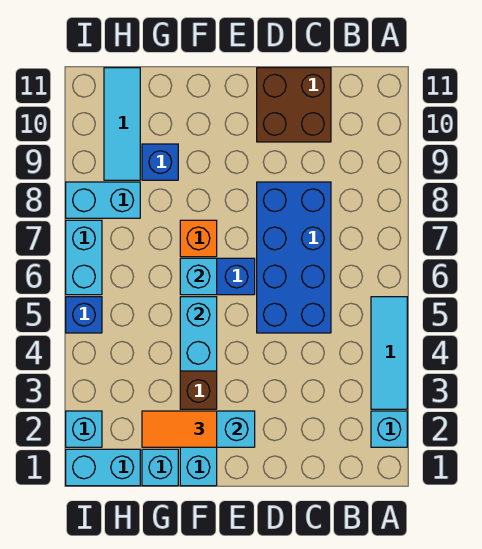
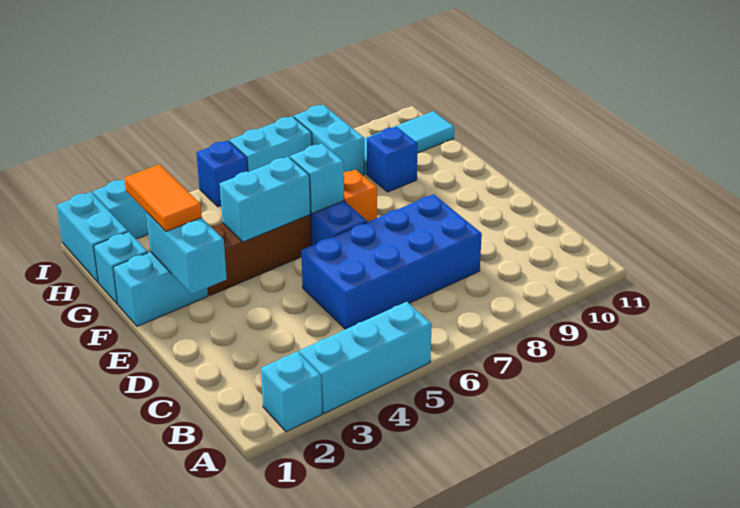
cyan tile A3:A5 level 1 -> cyan brick A3:A5 level 1
brown brick C10:D11 level 1 -> none

